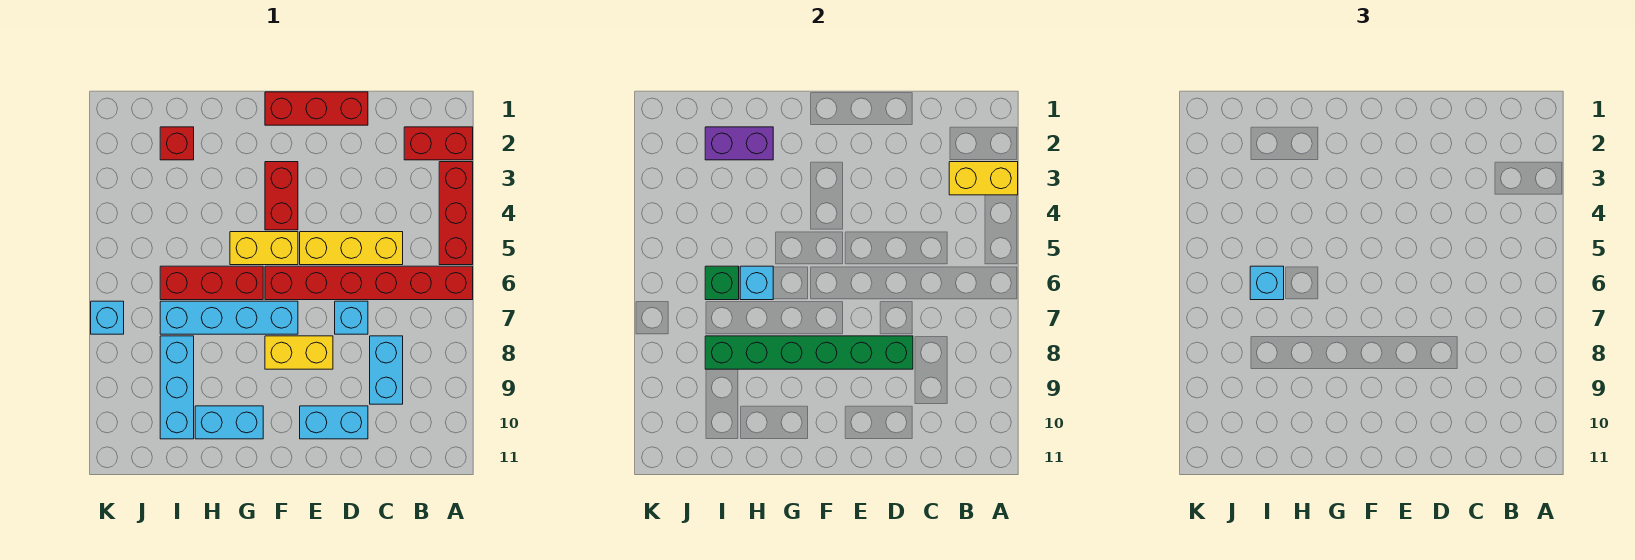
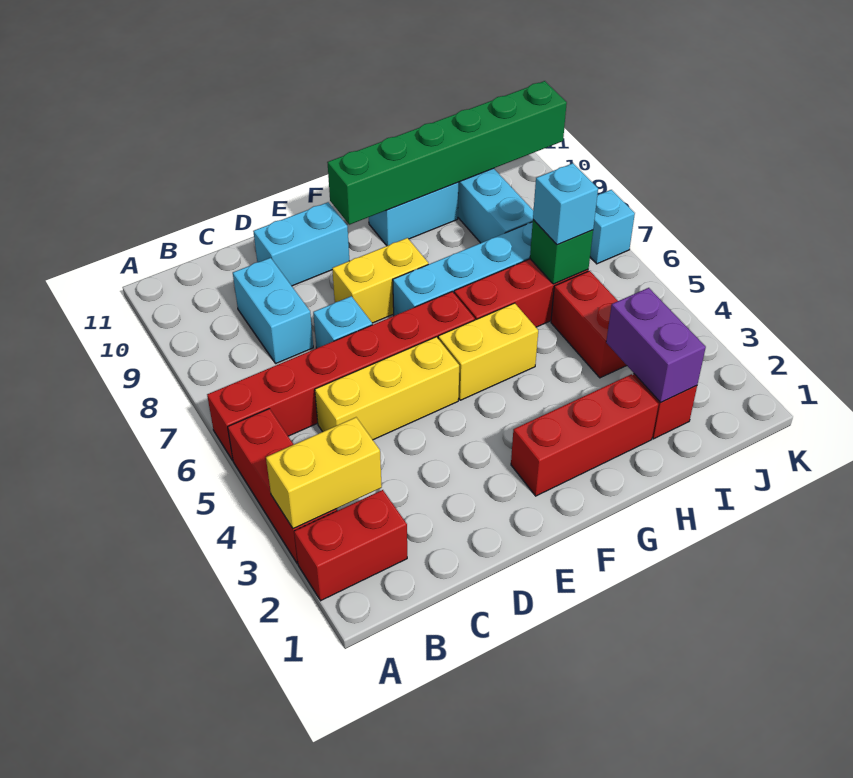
red brick D1:F1 level 1 -> red brick F2:H2 level 1
green brick D8:I8 level 2 -> green brick F10:K10 level 2
red brick F3:F4 level 1 -> red brick I4:I5 level 1
purple brick H2:I2 level 2 -> purple brick I2:I3 level 2
cyan brick H6 level 2 -> none

